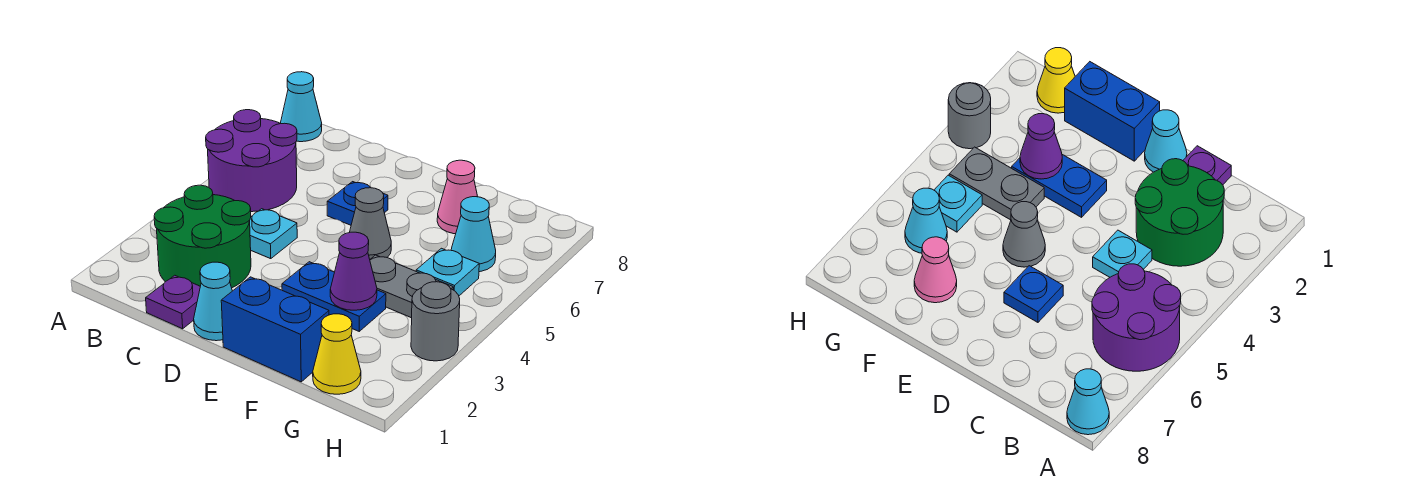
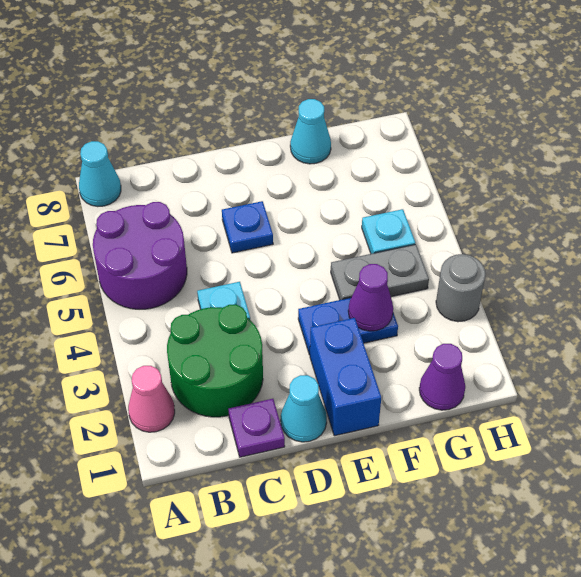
blue brick E1:F1 level 1 -> blue brick E1:E2 level 1
grey cone E5 level 1 -> none
pink cone F7 level 1 -> pink cone A2 level 1
yellow cone G1 level 1 -> purple cone G1 level 1
cyan cone G6 level 1 -> cyan cone F8 level 1

